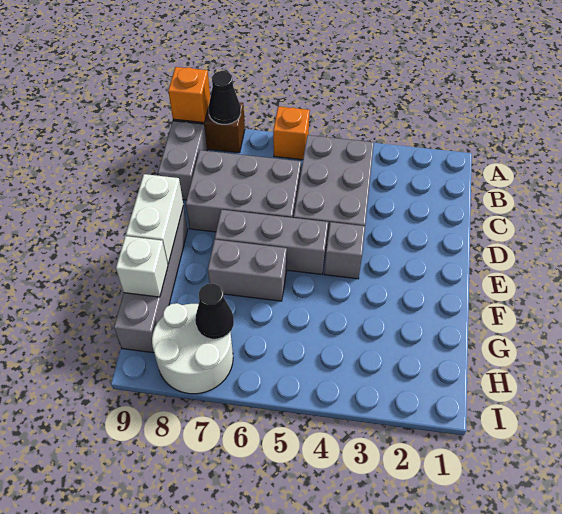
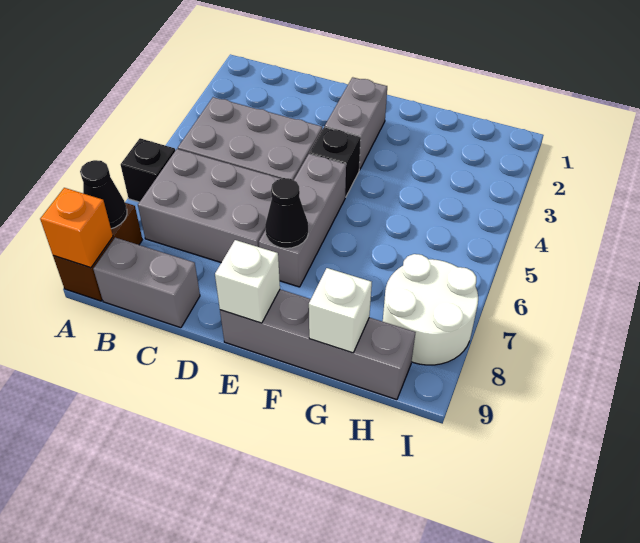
orange brick A6 level 1 -> black brick A6 level 1
grey brick C6:D8 level 1 -> grey brick B6:D7 level 1
grey brick E4 level 1 -> black brick E4 level 1
white brick E9:F9 level 2 -> white brick E9 level 2
grey brick F6:F7 level 1 -> grey brick E2:E3 level 1
black cone H7 level 2 -> black cone E7 level 2

